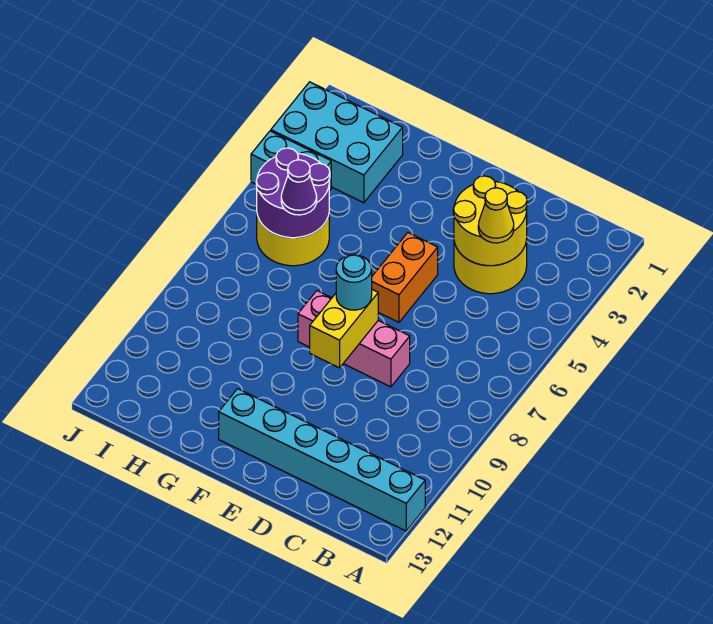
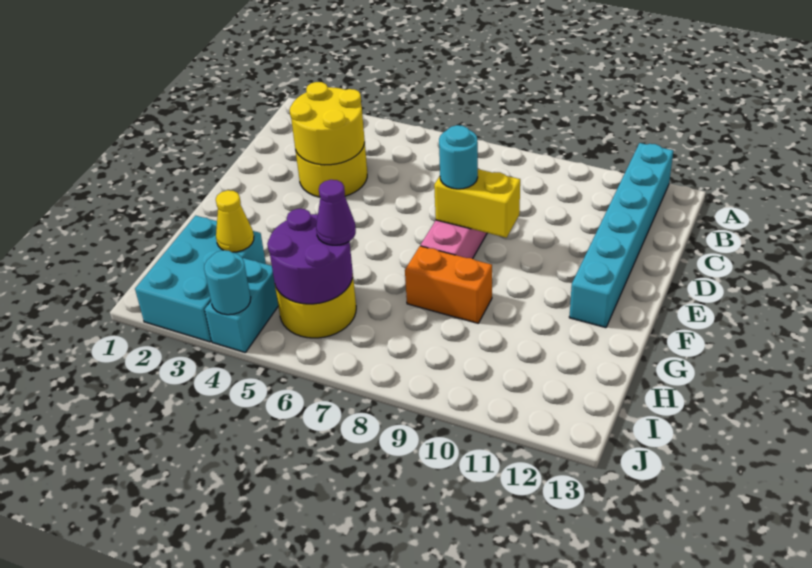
yellow cone C4 level 3 -> yellow cone H3 level 2
orange brick E5:E6 level 1 -> orange brick G8:G9 level 1
none -> cyan round brick J4 level 2

